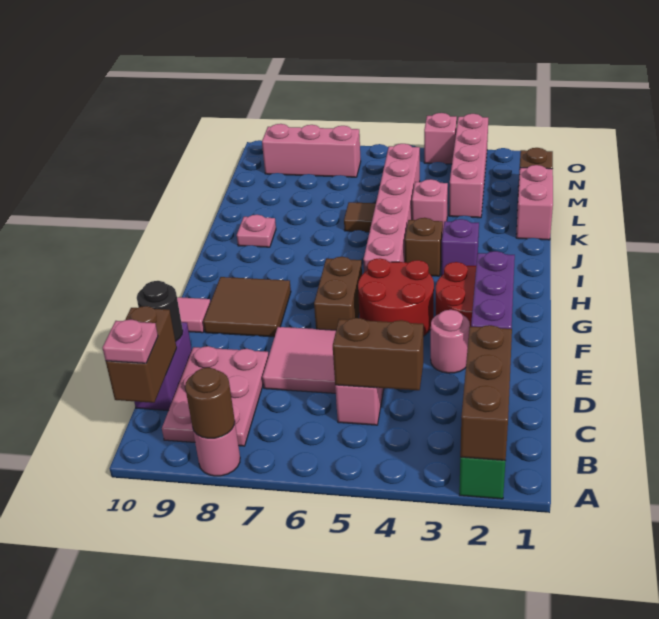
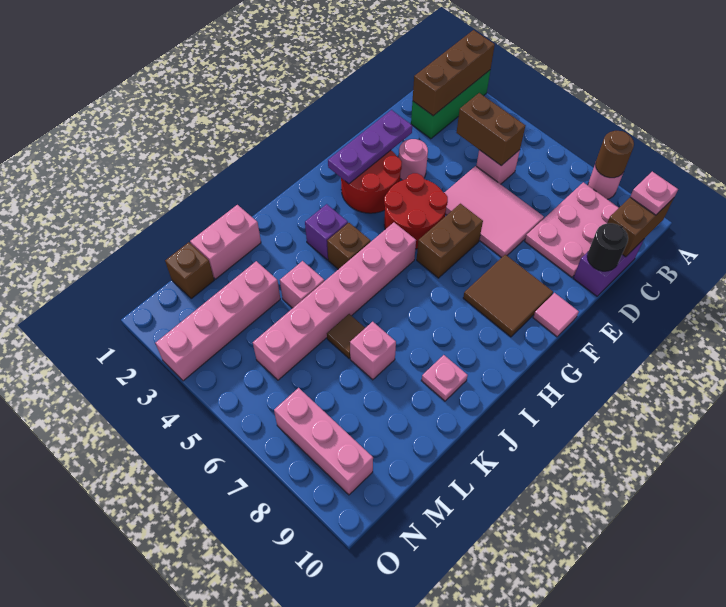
pink brick O4 level 1 -> pink brick K7 level 1

